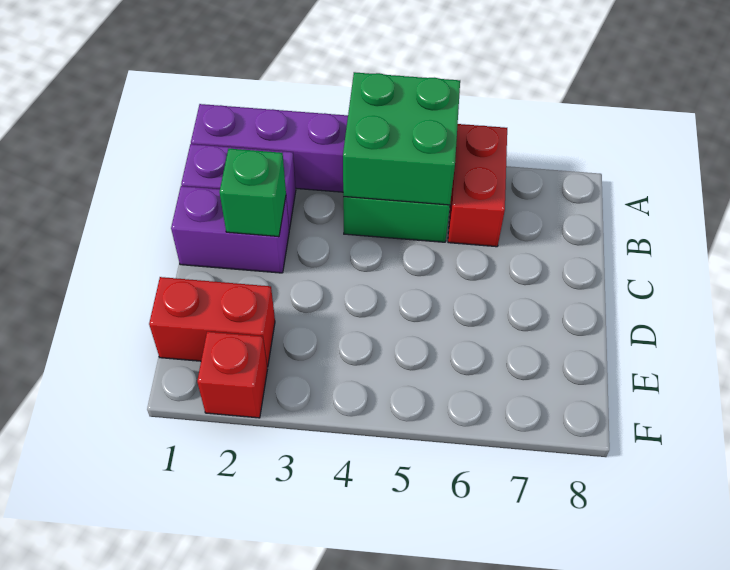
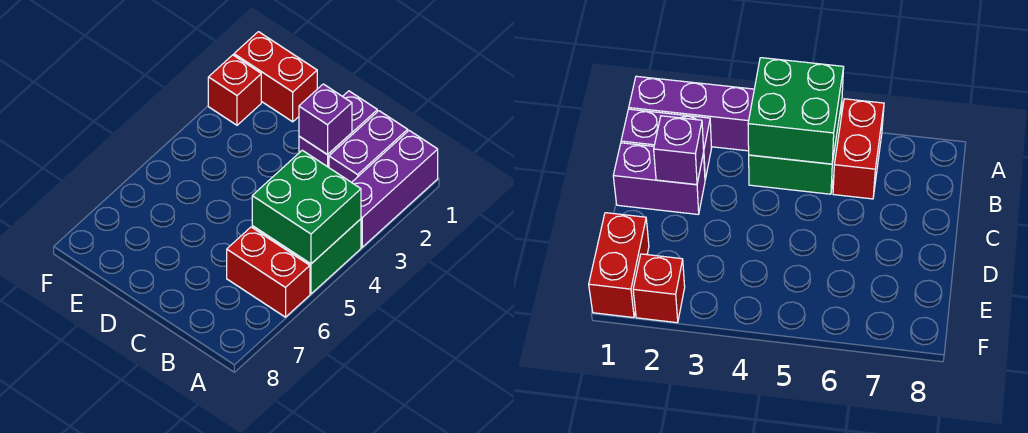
green brick C2 level 2 -> purple brick C2 level 2
red brick E1:E2 level 1 -> red brick E1:F1 level 1

